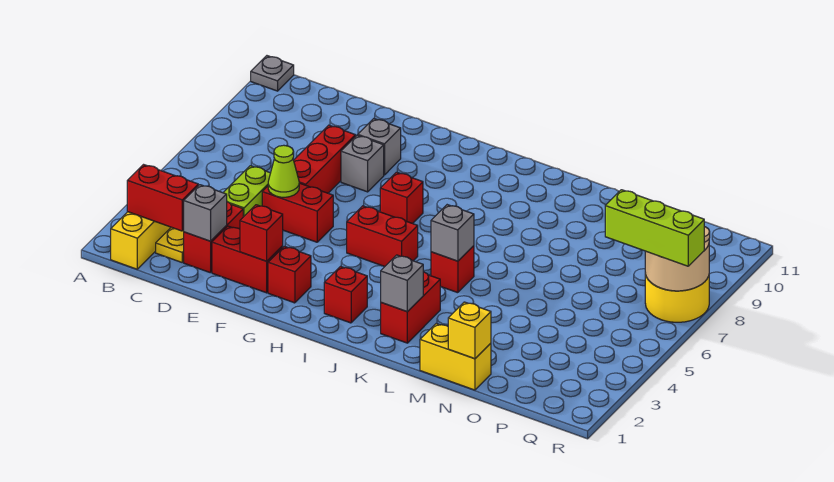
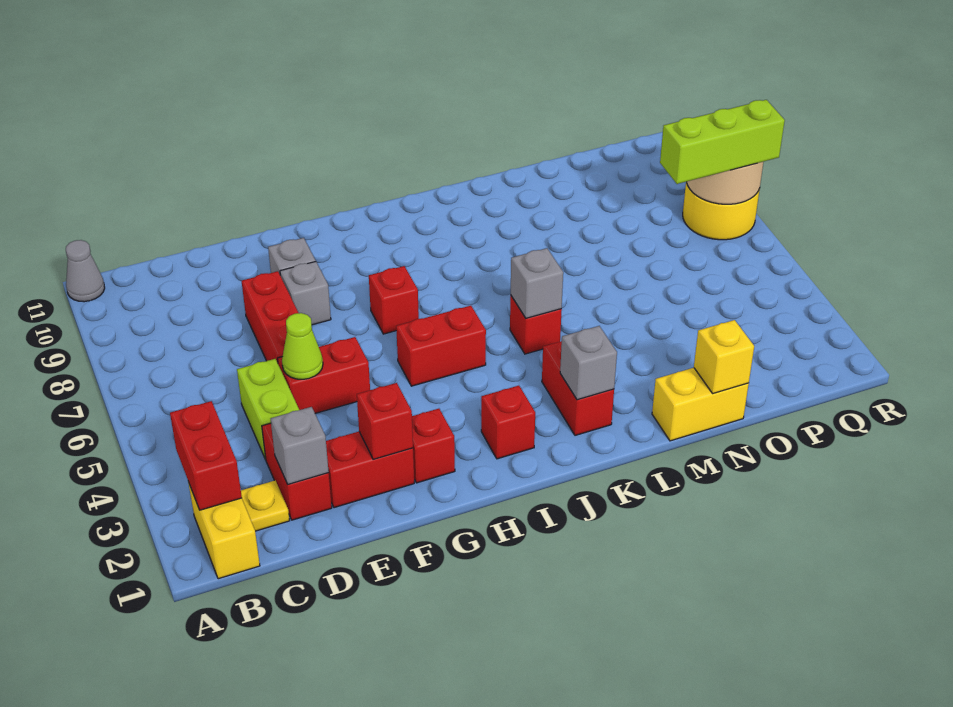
grey plate A11 level 1 -> grey cone A11 level 1
red brick B2:C2 level 2 -> red brick B2:B3 level 2

